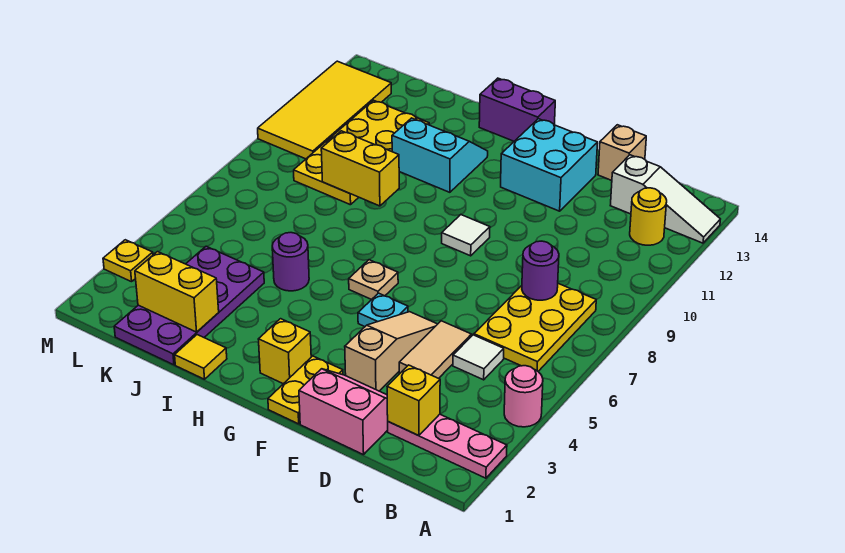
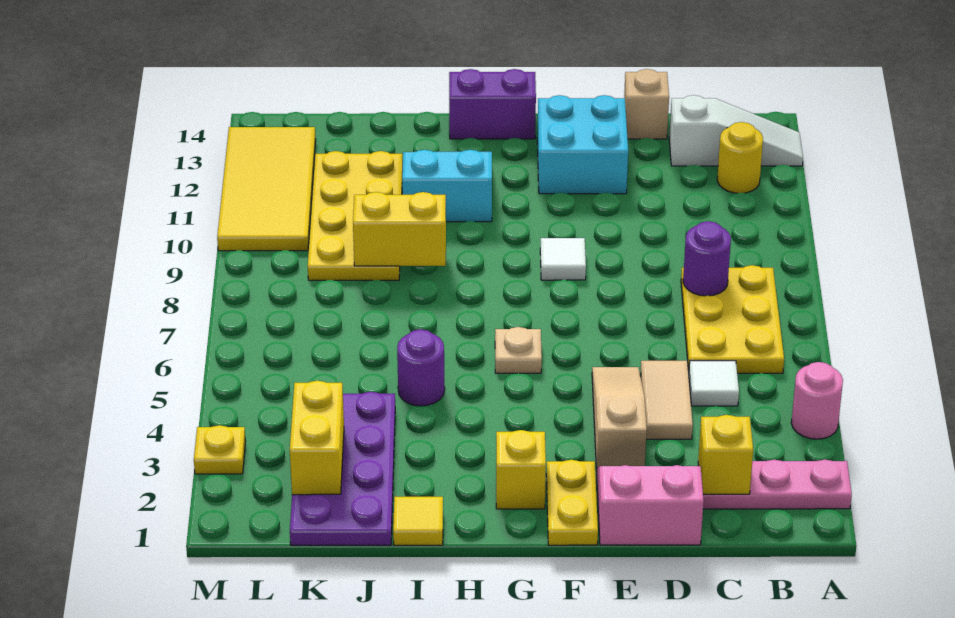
cyan plate F5 level 1 -> none
yellow brick J2:K2 level 2 -> yellow brick K2:K3 level 2

